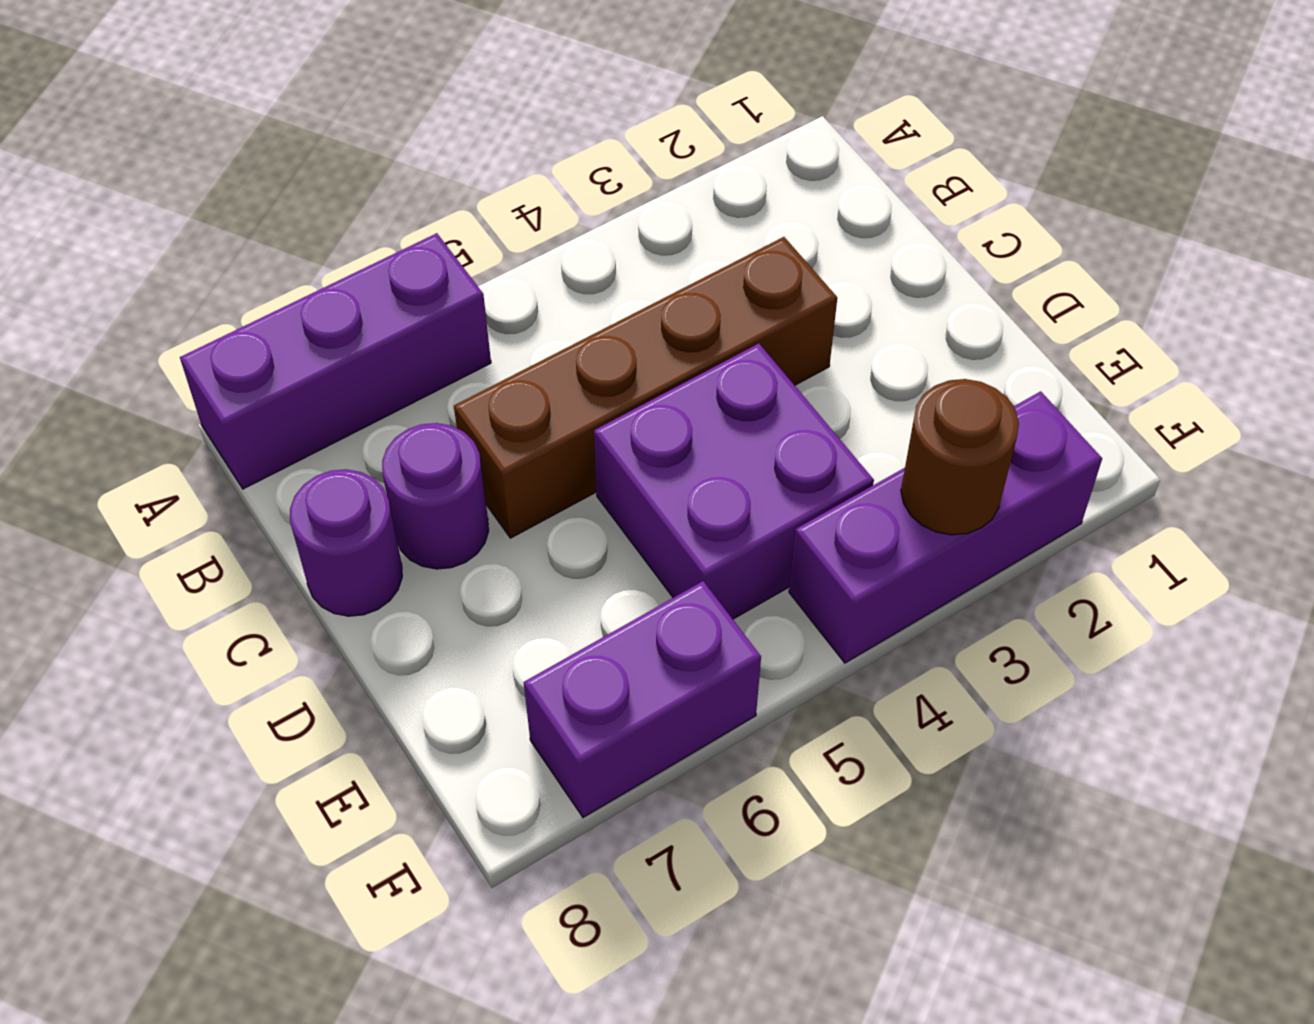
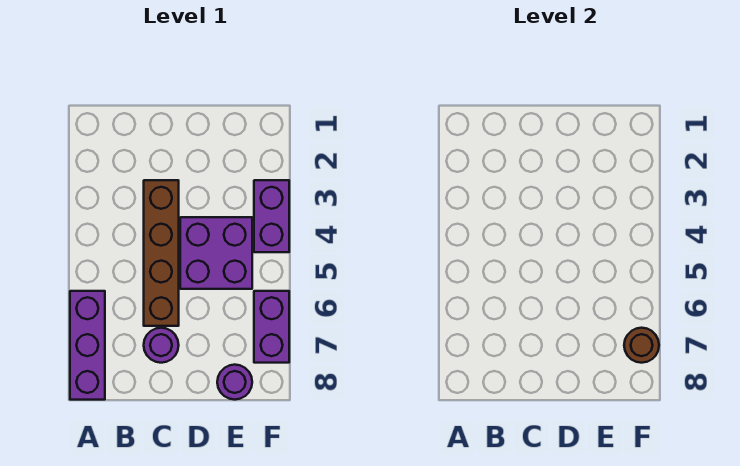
purple round brick C8 level 1 -> purple round brick E8 level 1
purple brick F2:F4 level 1 -> purple brick F3:F4 level 1
brown round brick F3 level 2 -> brown round brick F7 level 2

